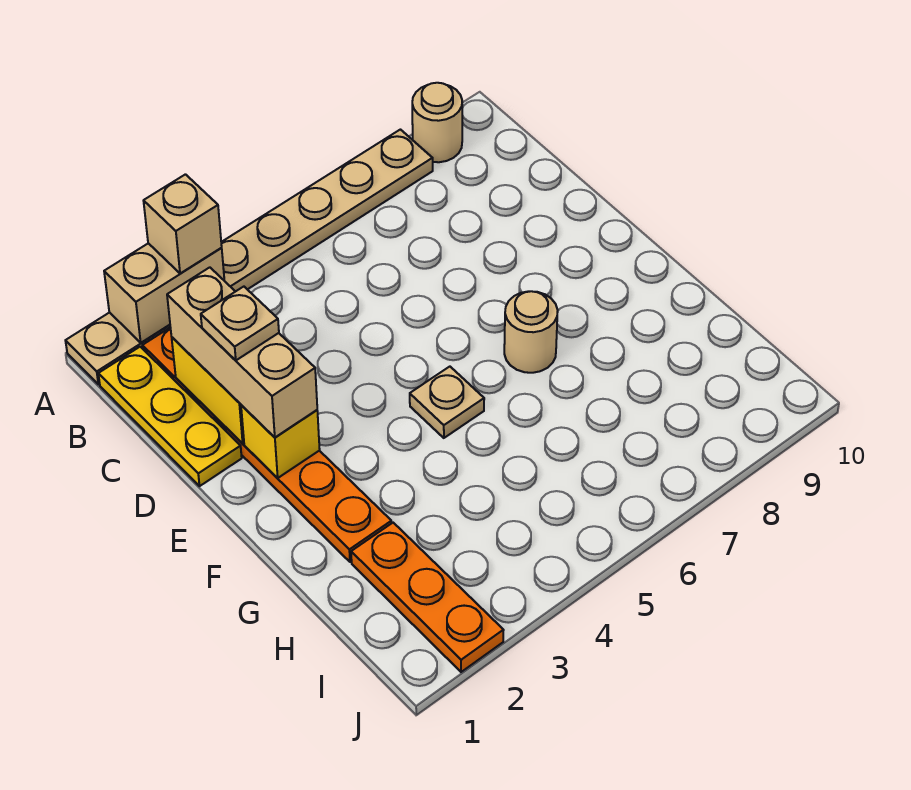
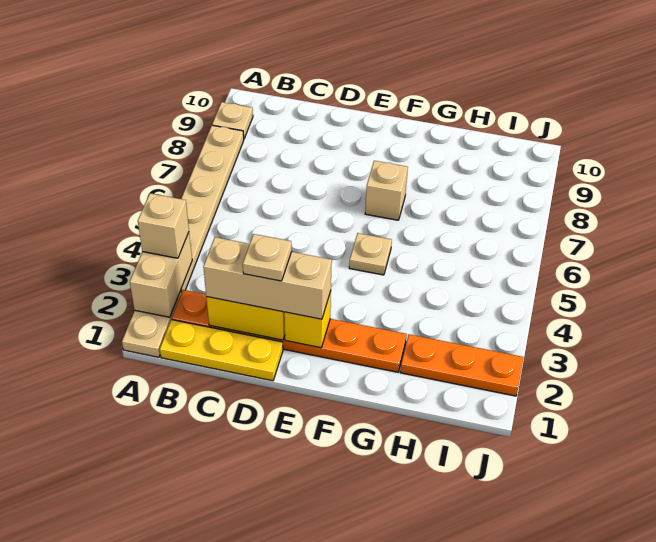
tan round brick A9 level 1 -> tan plate A9 level 1
tan round brick F7 level 1 -> tan brick F7 level 1

